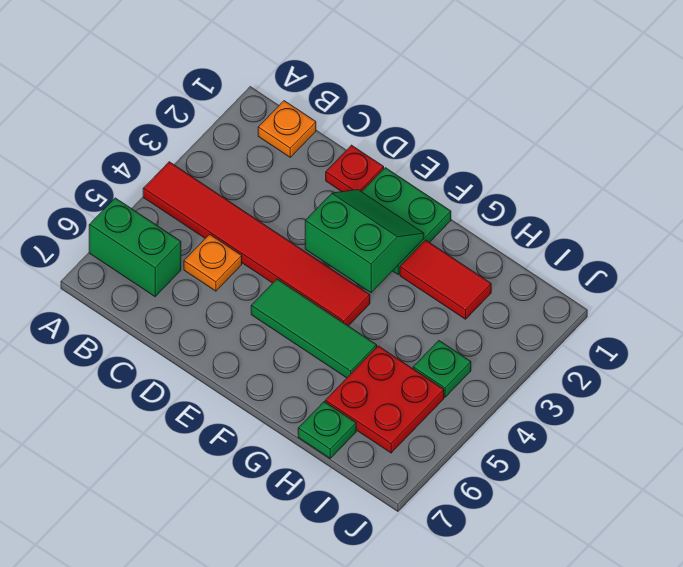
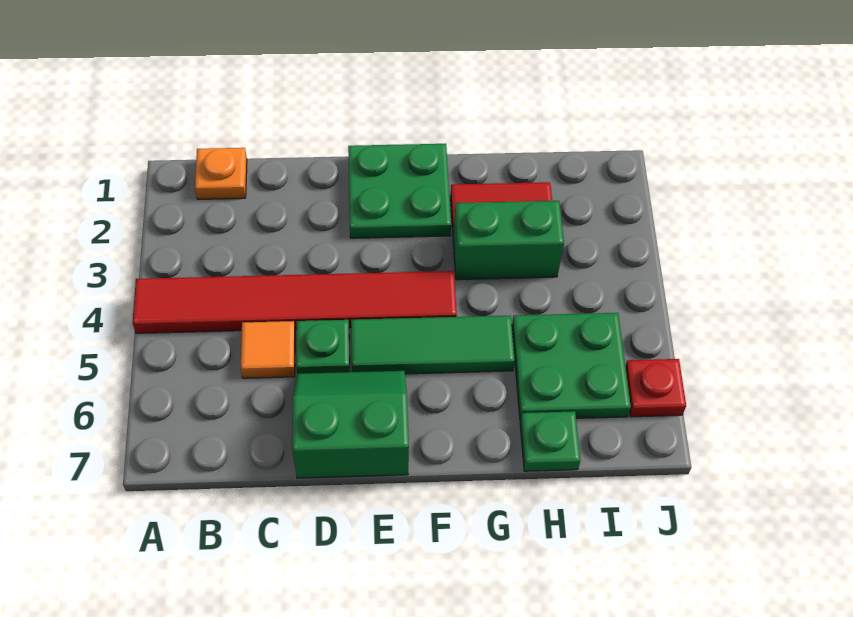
green brick A6:B6 level 1 -> green brick G3:H3 level 1
orange plate C5 level 1 -> orange tile C5 level 1
red plate D1 level 1 -> red plate J6 level 1
green slope E2:F3 level 2 top 3 -> green slope D6:E7 level 1 top 7
red plate H5:I6 level 1 -> green plate H5:I6 level 1
green plate I4 level 1 -> green plate D5 level 1

